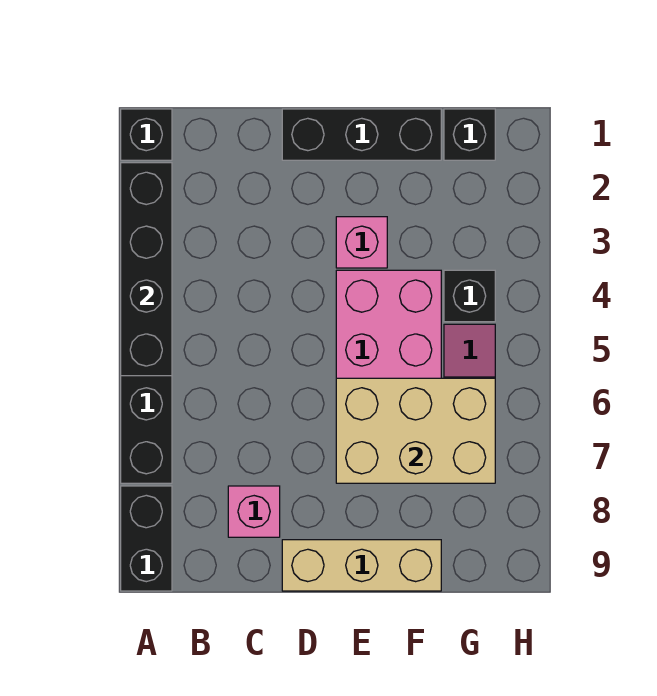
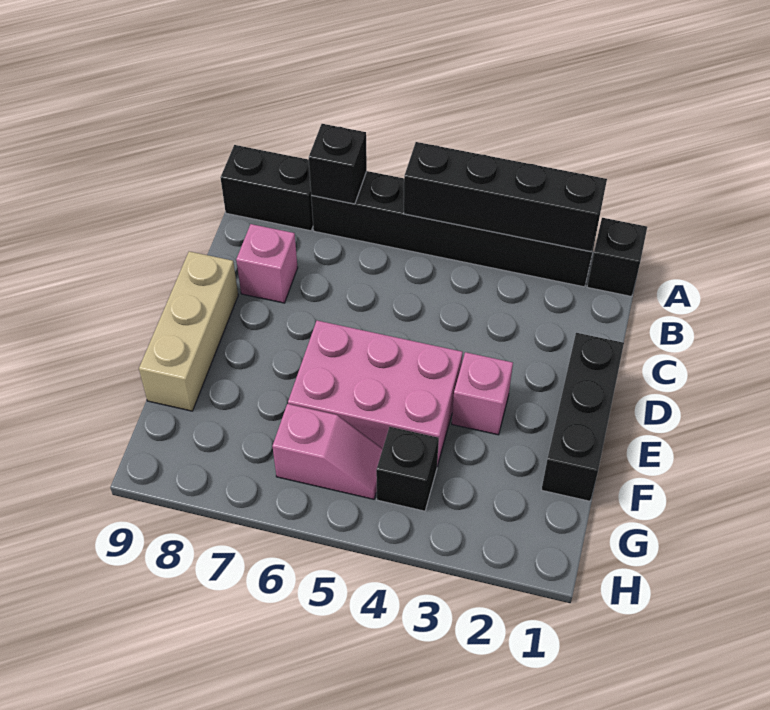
tan brick E6:G7 level 2 -> none
black brick G1 level 1 -> black brick A7 level 2

